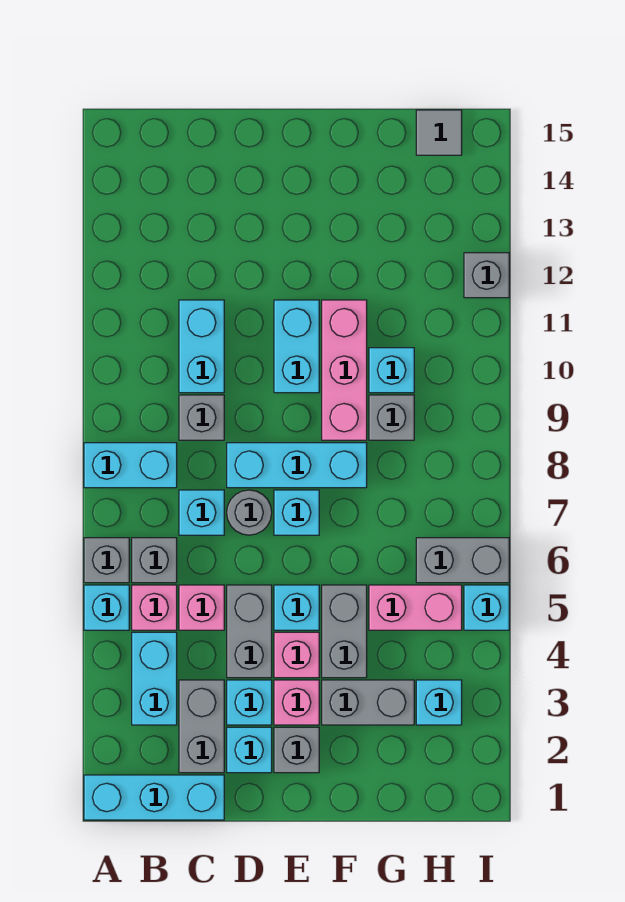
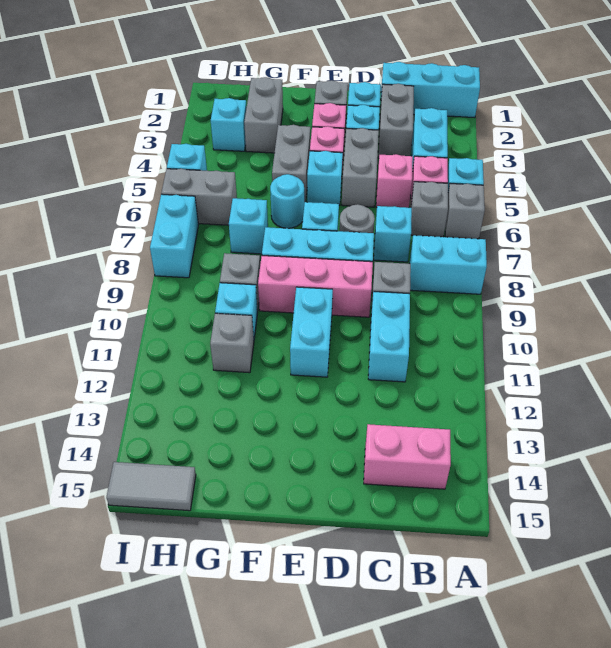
grey brick F3:G3 level 1 -> grey brick G2:G3 level 1
none -> cyan round brick F6 level 1
pink brick F9:F11 level 1 -> pink brick D9:F9 level 1
pink brick G5:H5 level 1 -> pink brick B14:C14 level 1
none -> cyan brick G7 level 1
grey tile H15 level 1 -> grey tile H15:I15 level 1
none -> cyan brick I7:I8 level 1
grey brick I12 level 1 -> grey brick G11 level 1

